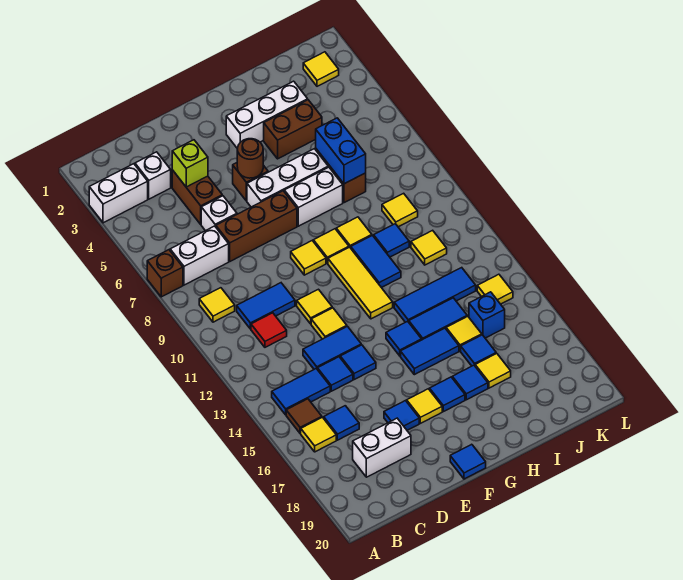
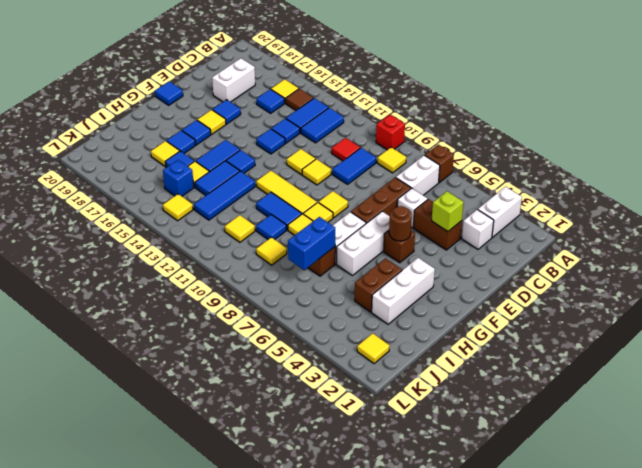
none -> red brick A10 level 1
blue tile D13:E13 level 1 -> blue tile B13:C13 level 1
blue brick I6:I7 level 2 -> blue brick I7:J7 level 2

